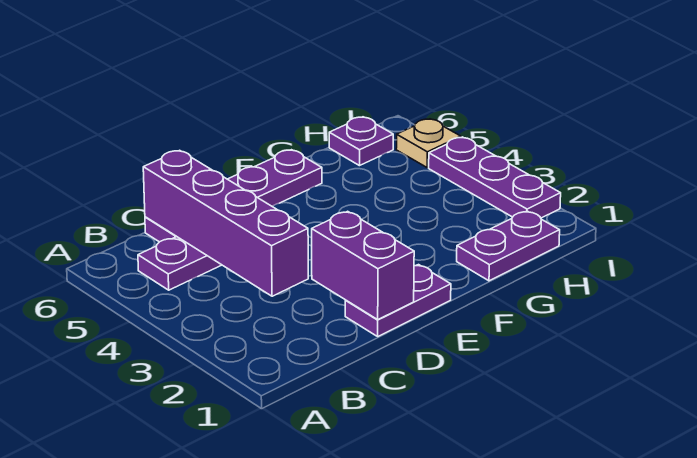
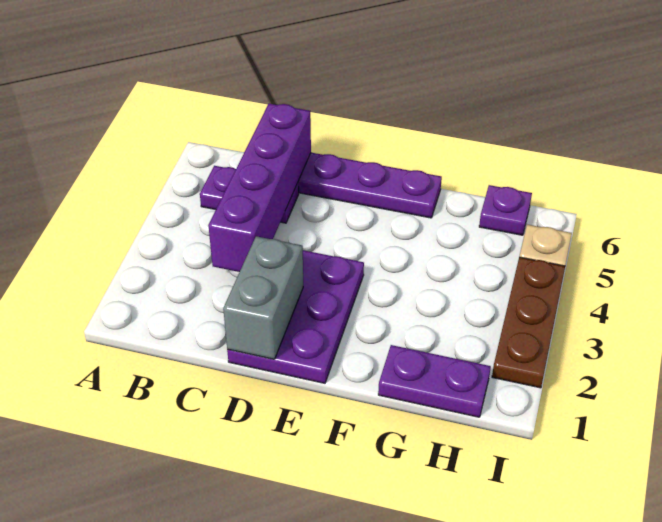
purple plate D1:E1 level 1 -> purple plate D1:E3 level 1
purple brick D1:D2 level 2 -> grey brick D1:D2 level 2
purple plate I2:I4 level 1 -> brown plate I2:I4 level 1

